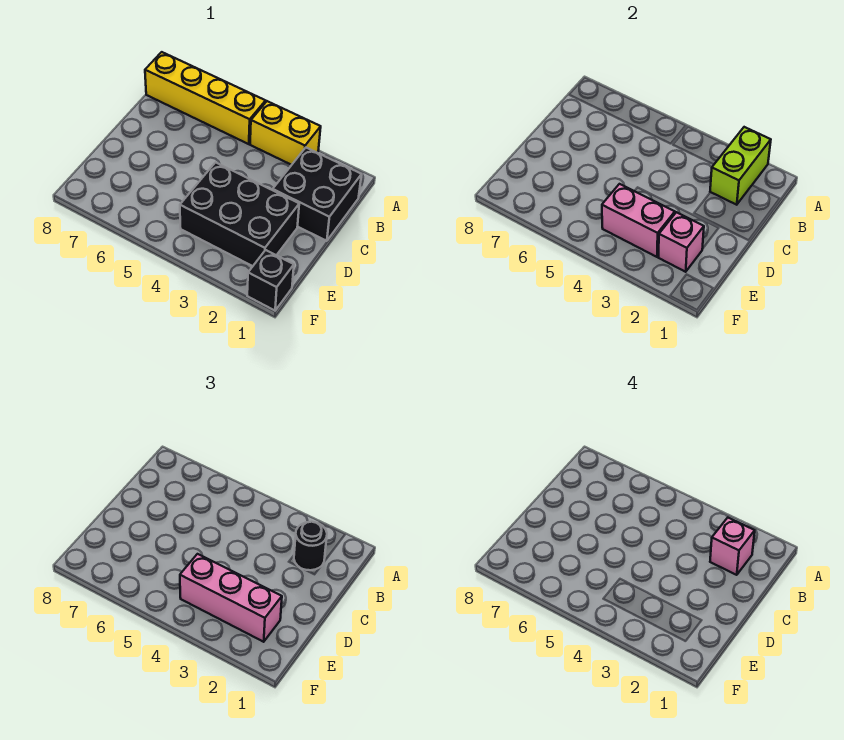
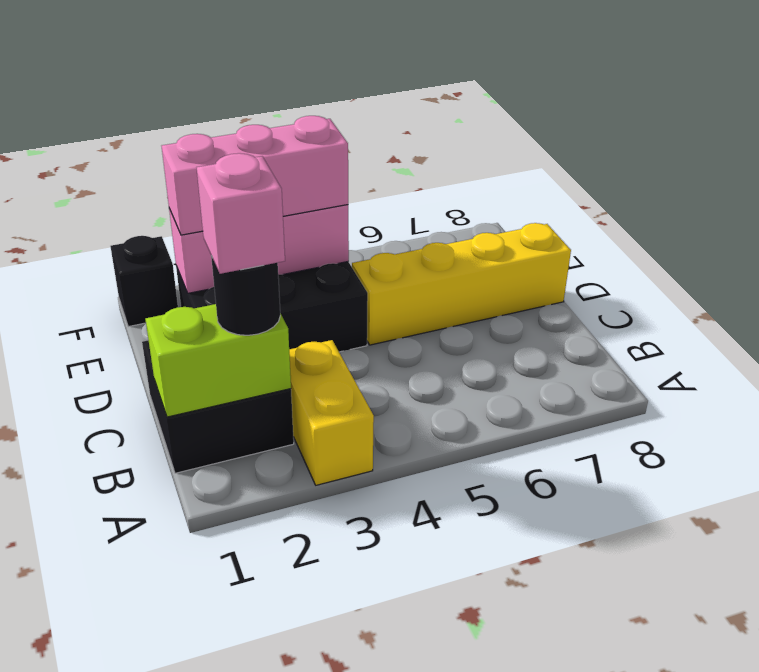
lime brick A2:B2 level 2 -> lime brick B1:B2 level 2
yellow brick A3:A4 level 1 -> yellow brick A3:B3 level 1
yellow brick A5:A8 level 1 -> yellow brick D5:D8 level 1

